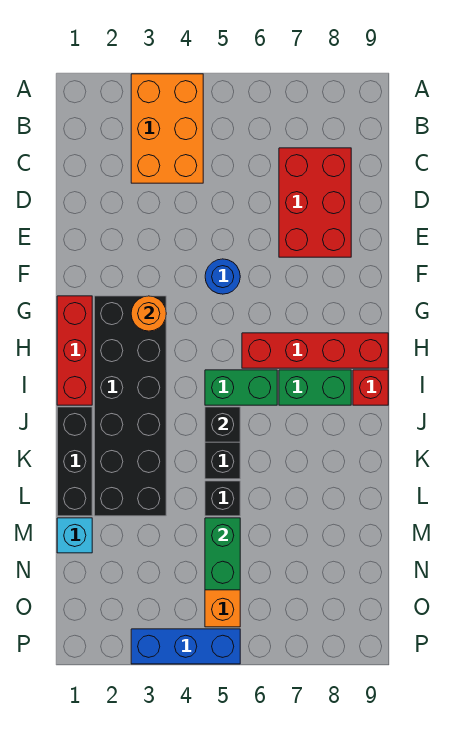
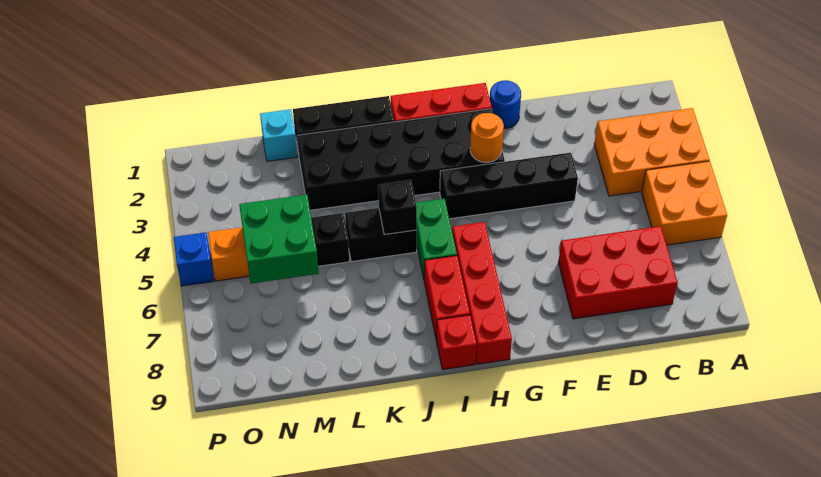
none -> orange brick A5:B6 level 1
none -> black brick E4:H4 level 1
blue round brick F5 level 1 -> blue round brick F1 level 1
green brick I7:I8 level 1 -> red brick I7:I8 level 1
green brick M5:N5 level 2 -> green brick M5:N6 level 2
blue brick P3:P5 level 1 -> blue brick P5 level 1

